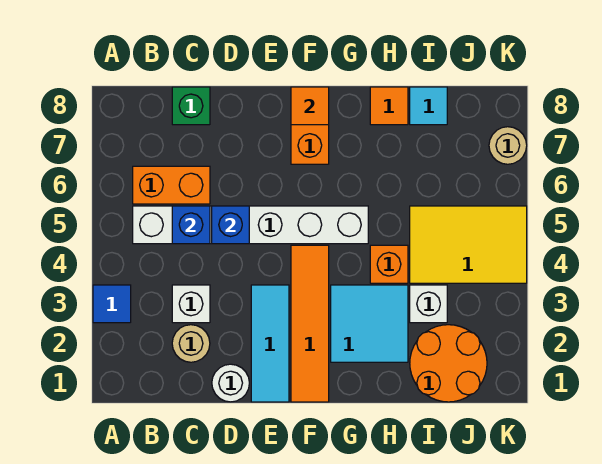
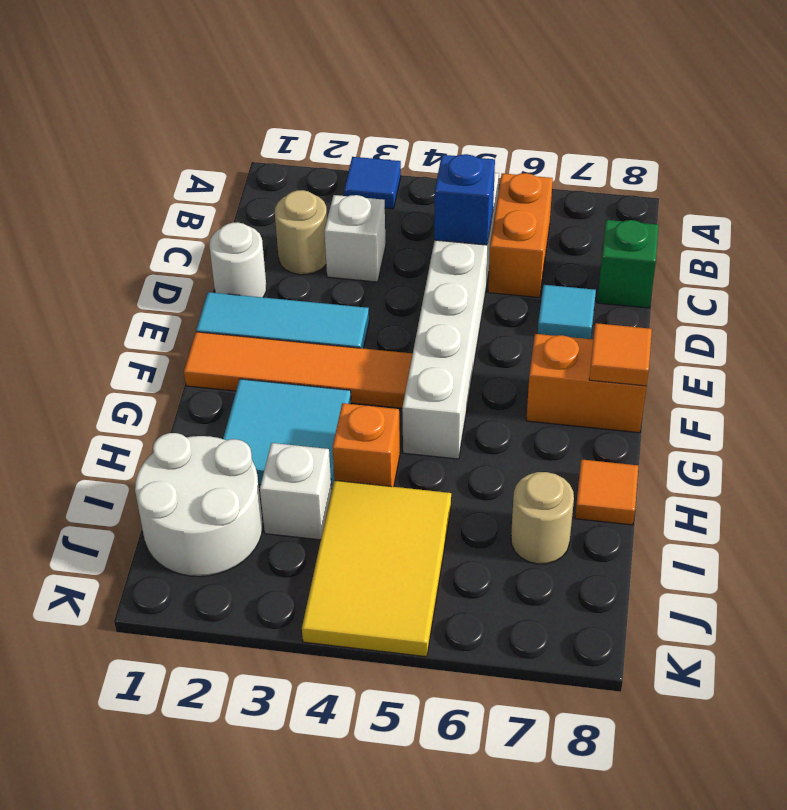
blue brick D5 level 2 -> none
orange round brick I1:J2 level 1 -> white round brick I1:J2 level 1
cyan tile I8 level 1 -> cyan tile D7 level 1
tan round brick K7 level 1 -> tan round brick I7 level 1

